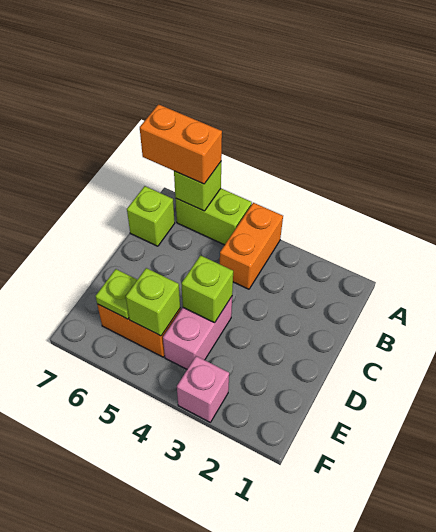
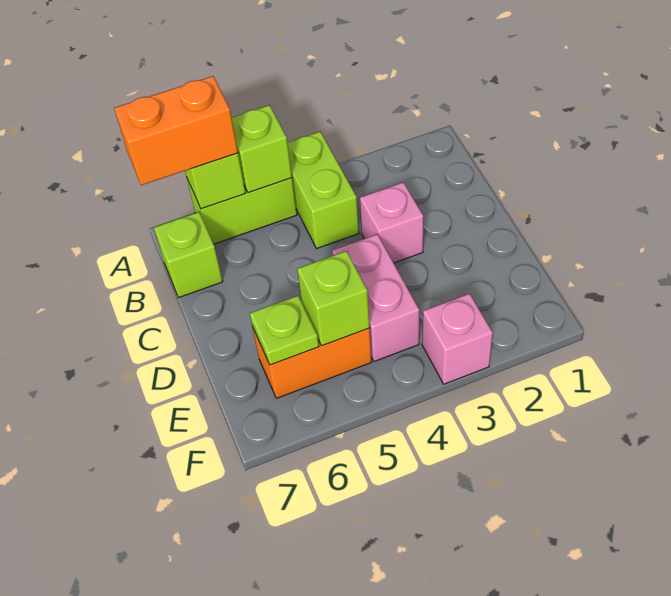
orange brick A4:B4 level 1 -> lime brick A4:B4 level 1
none -> pink brick C3 level 1
lime brick D4 level 2 -> lime brick A5 level 2

